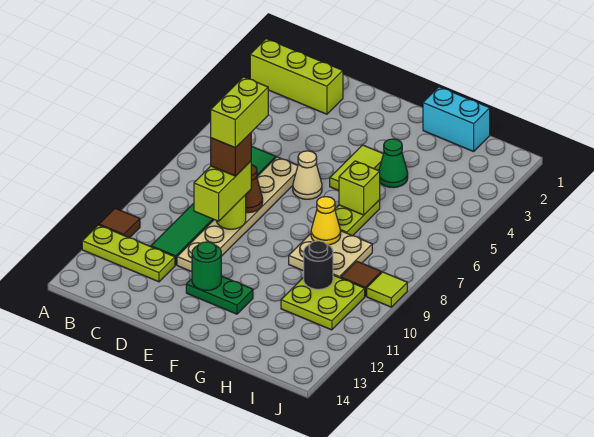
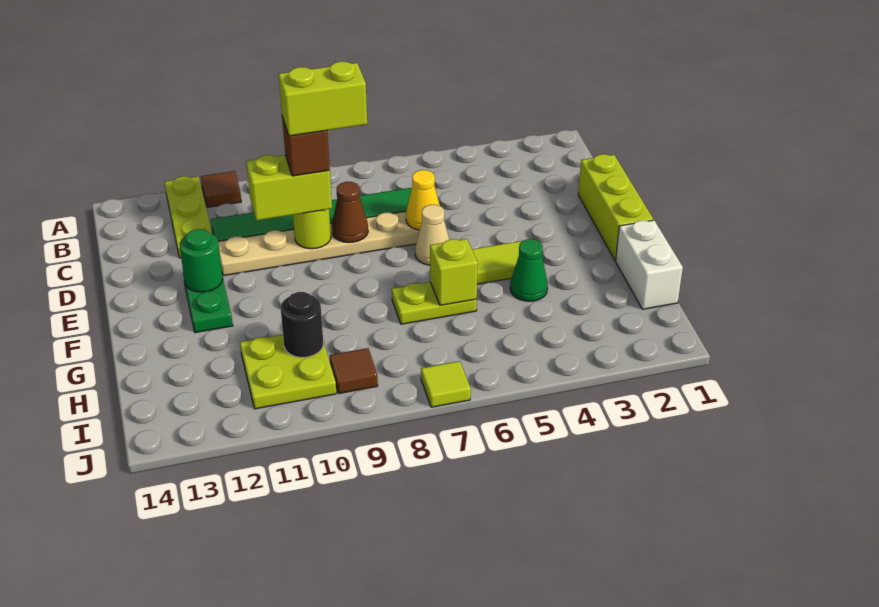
lime brick A2:C2 level 1 -> lime brick D1:F1 level 1
cyan brick G1:H1 level 1 -> white brick G1:H1 level 1
tan plate G8:H9 level 1 -> none
yellow cone G8 level 2 -> yellow cone D6 level 2
lime tile J9 level 1 -> lime tile J7 level 1

